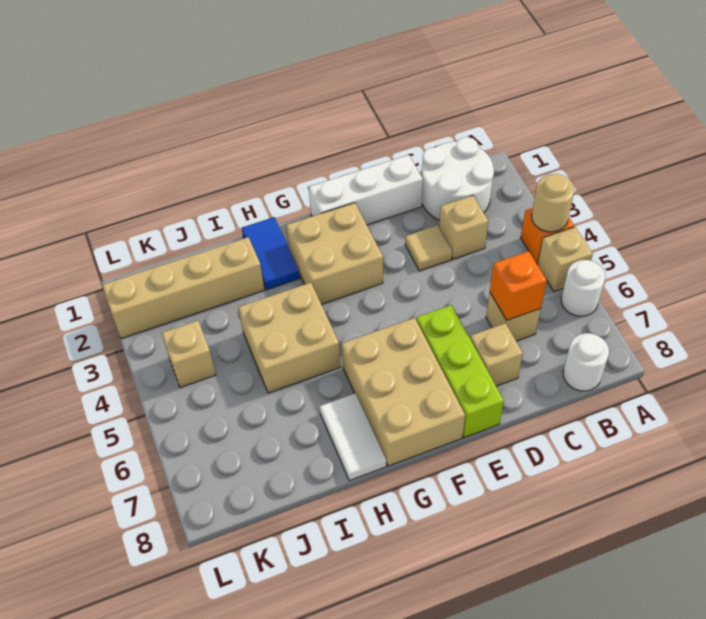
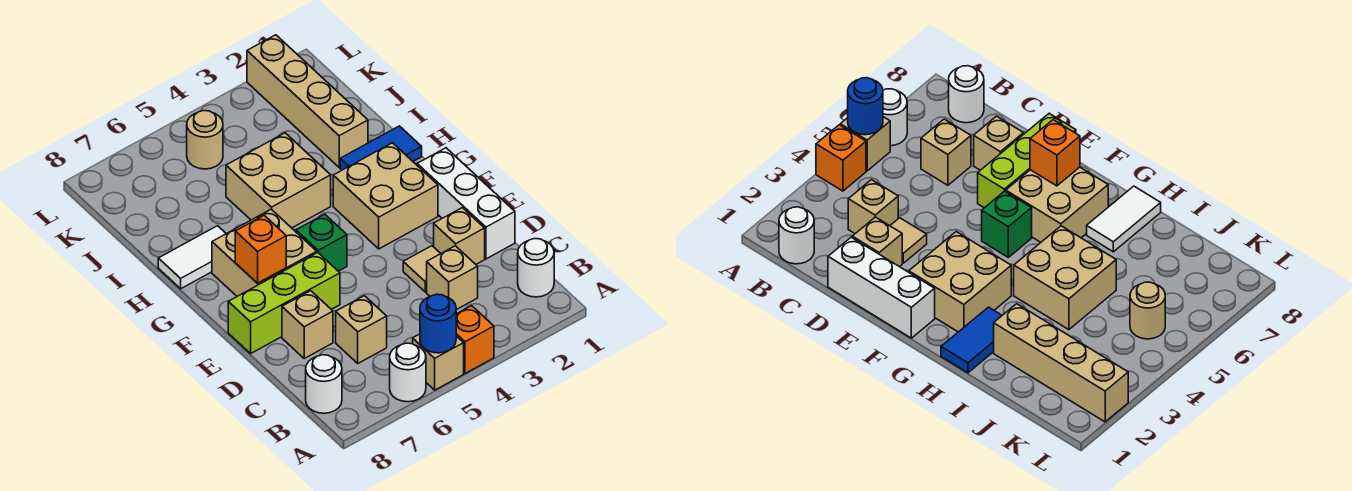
tan round brick A4 level 2 -> tan round brick K5 level 1
none -> blue round brick A5 level 2
white round brick B1:C2 level 1 -> white round brick B1 level 1
orange brick C6 level 2 -> orange brick F7 level 2
none -> green brick F5 level 1
tan brick F6:G8 level 1 -> tan brick F6:G7 level 1
tan brick K4 level 1 -> tan brick D2 level 1

